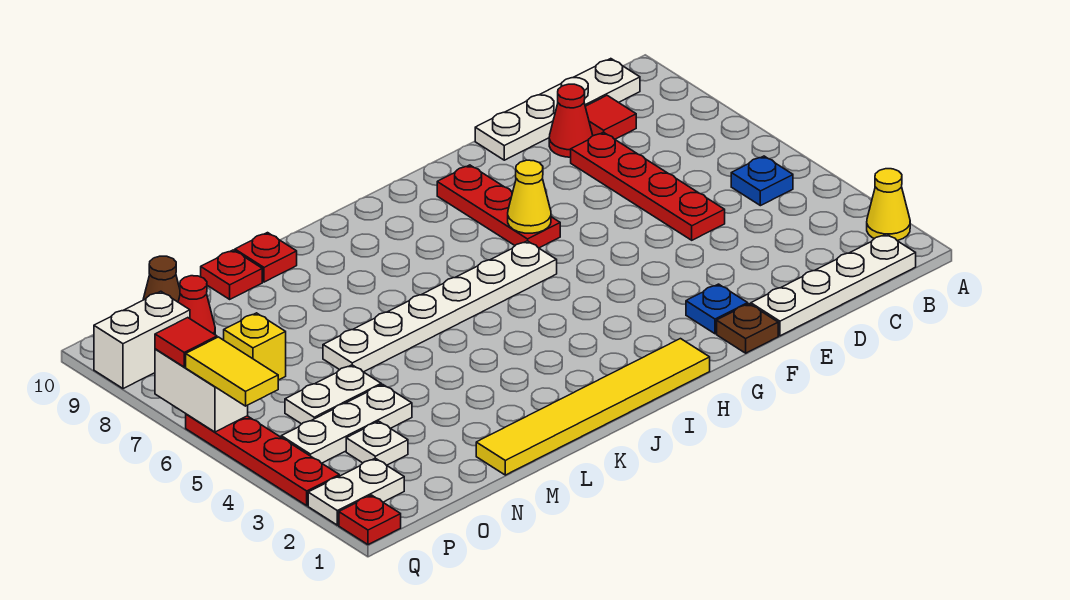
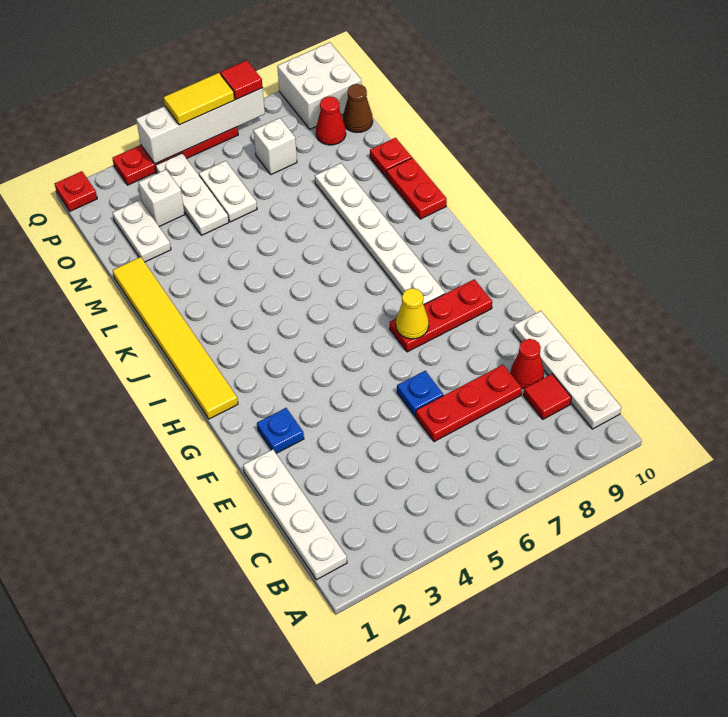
yellow cone A2 level 1 -> none
blue plate B5 level 1 -> blue plate E6 level 1
red plate D5:D8 level 1 -> red plate D6:D8 level 1
brown plate F1 level 1 -> none
white plate H6:M6 level 1 -> white plate H8:M8 level 1
red plate L10 level 1 -> red plate K10:L10 level 1
white plate O3 level 1 -> white brick O3 level 1
yellow brick O7 level 1 -> white brick O7 level 1
white plate P2:Q2 level 1 -> white plate N2:O2 level 1
white brick P9:Q9 level 1 -> white brick P9:Q10 level 1
white brick Q6:Q7 level 2 -> white brick Q4:Q7 level 2

